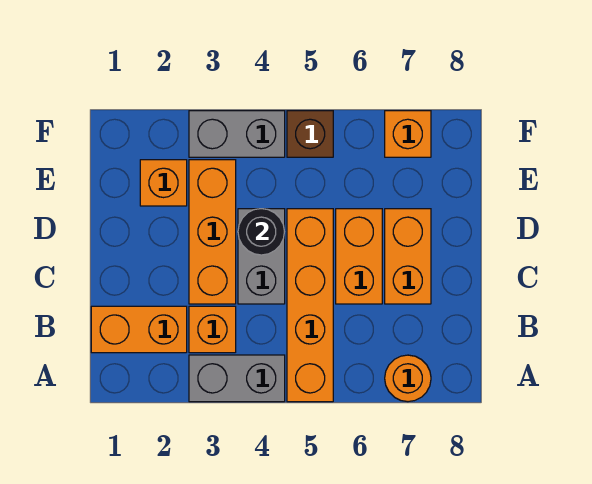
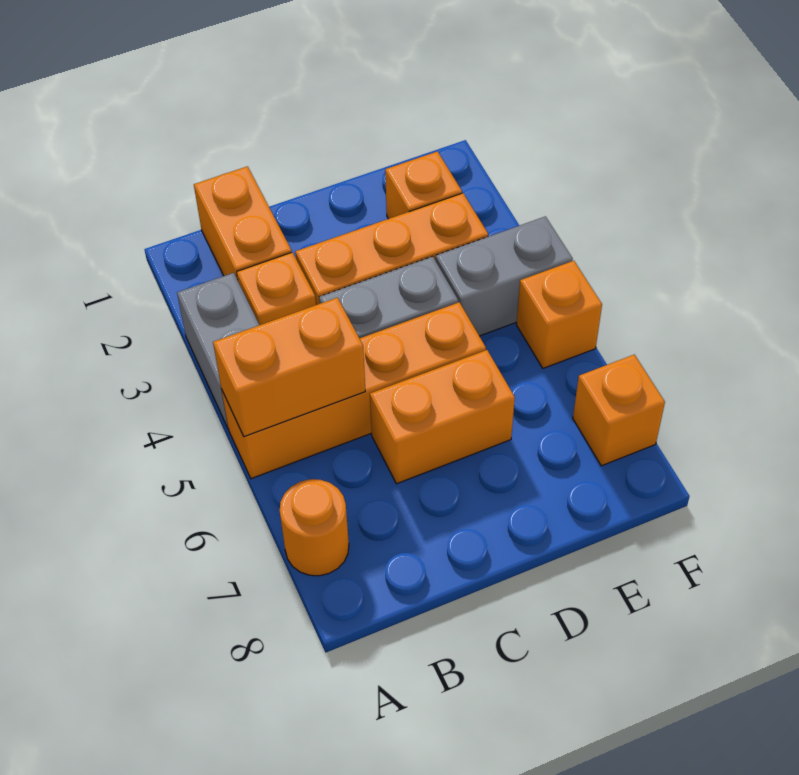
orange brick C7:D7 level 1 -> orange brick A5:B5 level 2
black round brick D4 level 2 -> none
grey brick F3:F4 level 1 -> grey brick E4:F4 level 1
brown brick F5 level 1 -> orange brick F5 level 1

